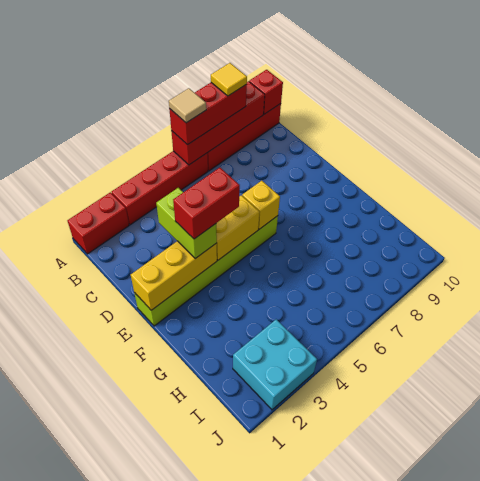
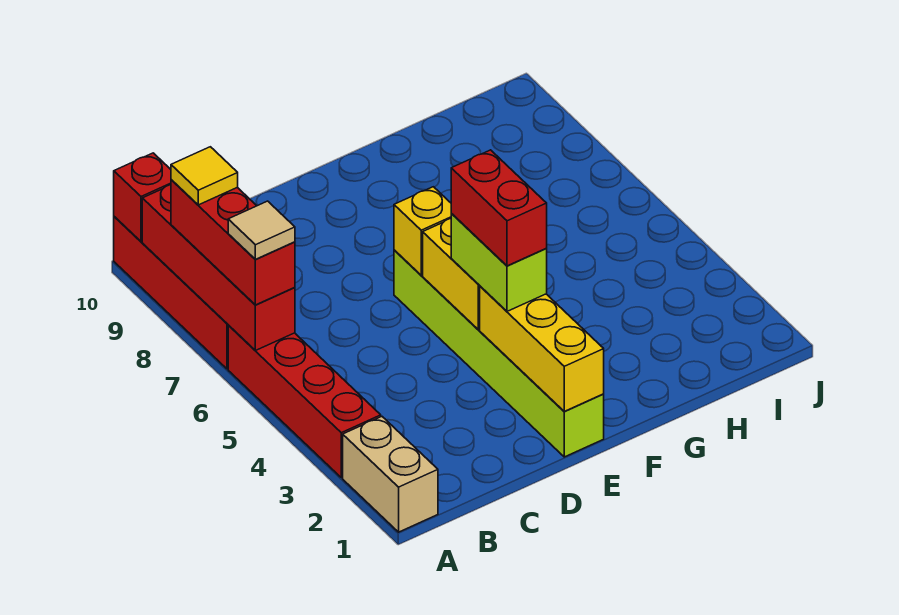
red brick A1:A2 level 1 -> tan brick A1:A2 level 1
lime brick D3:E3 level 3 -> lime brick E3:E4 level 3
cyan brick I2:J3 level 1 -> none

